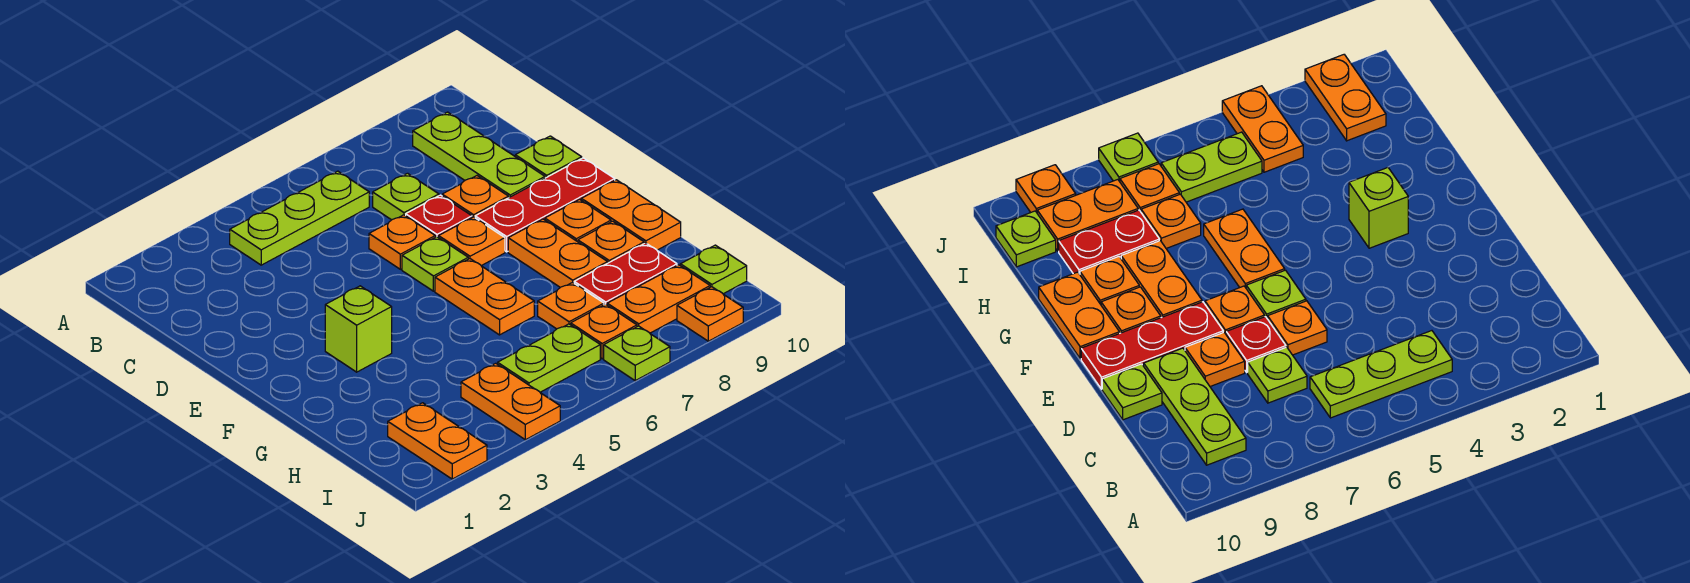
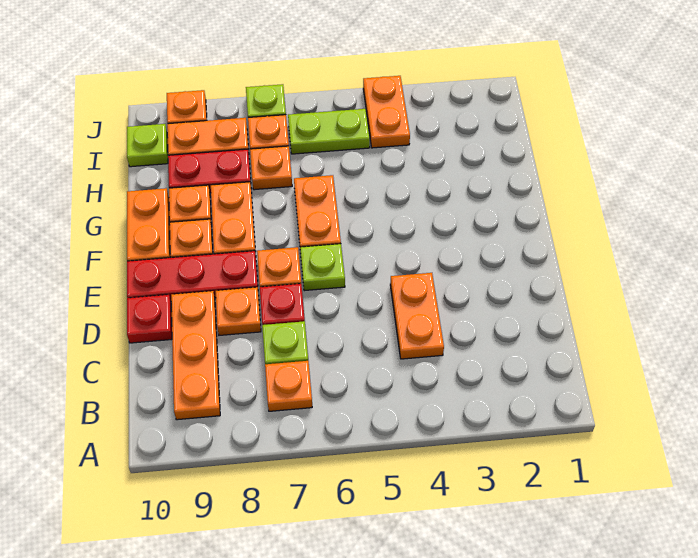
lime plate B4:B6 level 1 -> none
lime plate B9:D9 level 1 -> orange plate B9:D9 level 1
orange plate D6 level 1 -> orange plate B7 level 1
lime plate D10 level 1 -> red plate D10 level 1
lime brick F3 level 1 -> none
orange plate I2:J2 level 1 -> orange plate C4:D4 level 1

